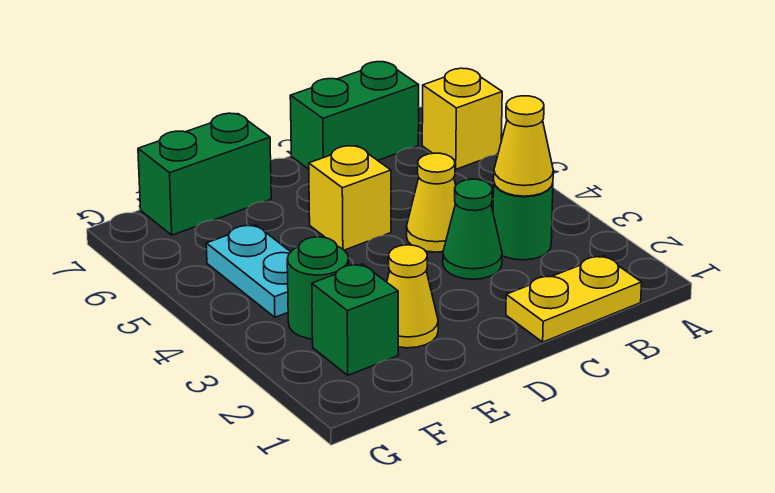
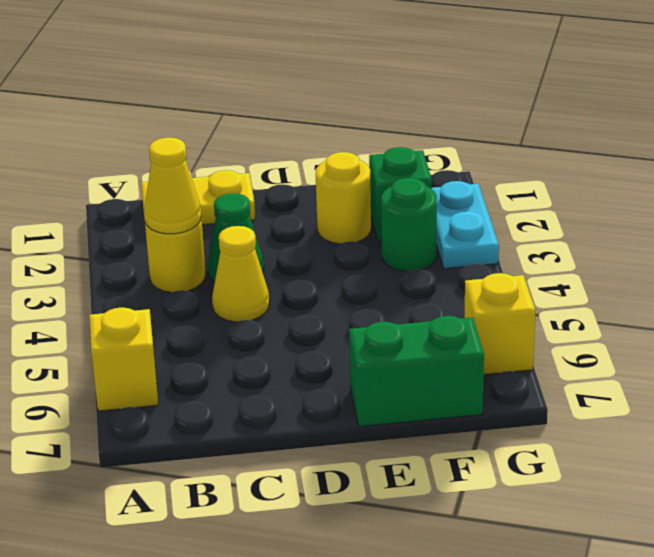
green round brick B3 level 1 -> yellow round brick B3 level 1
green brick B7:C7 level 1 -> none
yellow brick D5 level 1 -> yellow brick G6 level 1
yellow cone E2 level 1 -> yellow round brick E2 level 1
cyan plate F4:F5 level 1 -> cyan plate G2:G3 level 1

